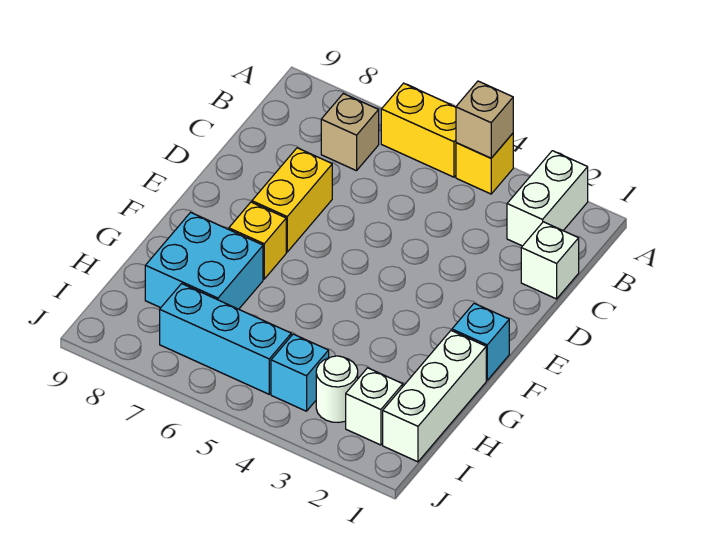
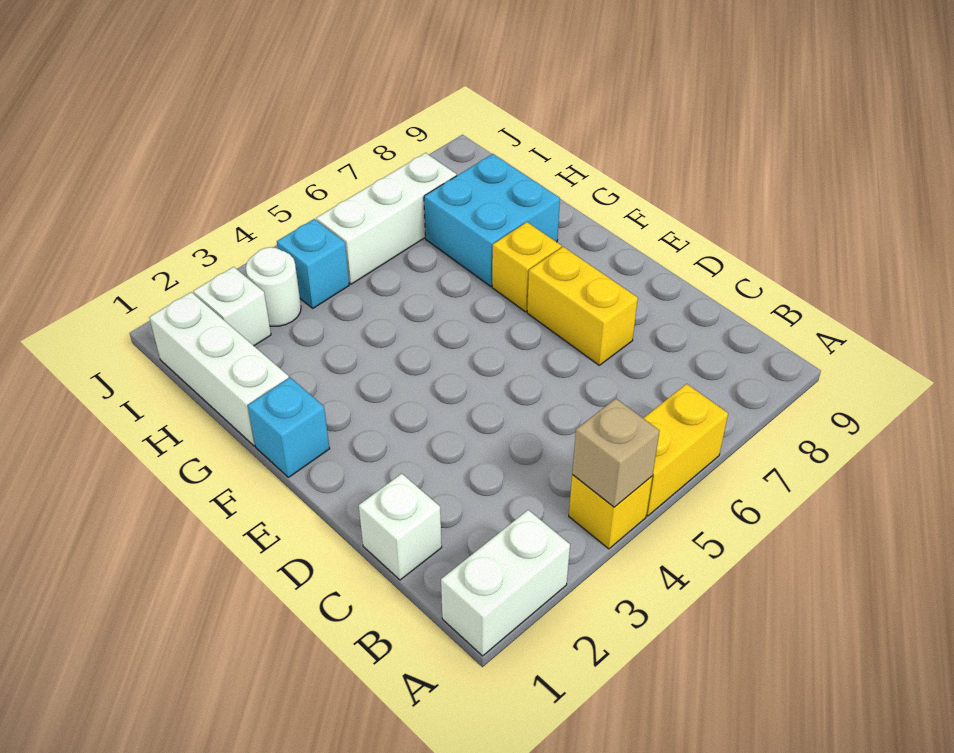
white brick A2:B2 level 1 -> white brick A1:A2 level 1
tan brick B7 level 1 -> none
cyan brick I5:I7 level 1 -> white brick I5:I7 level 1

